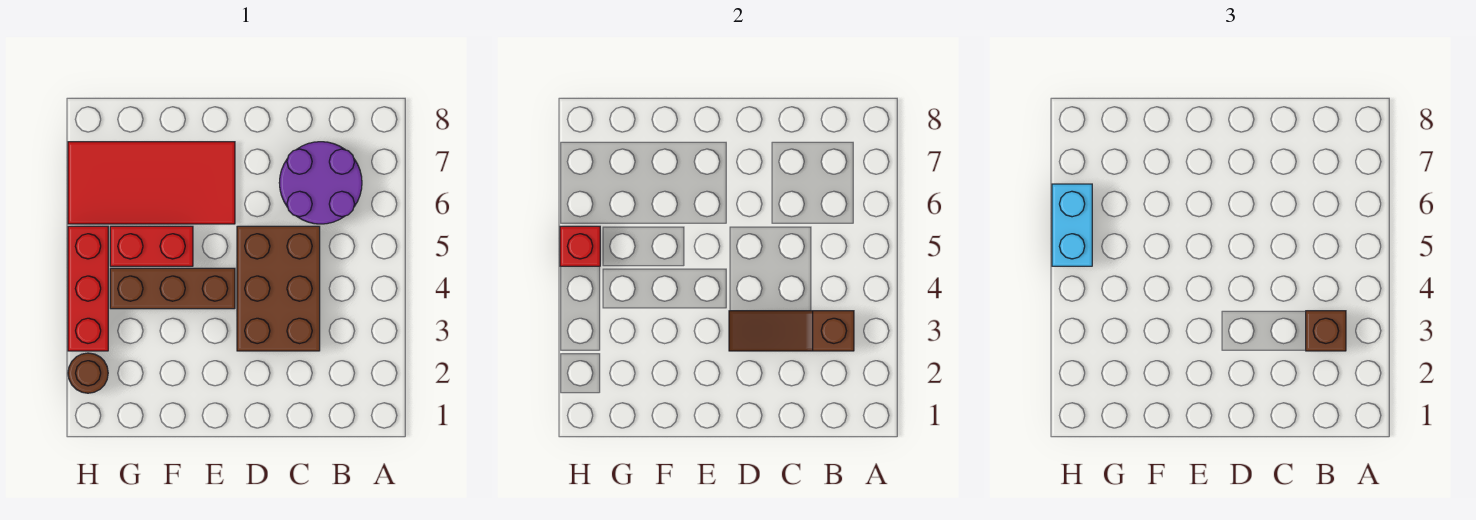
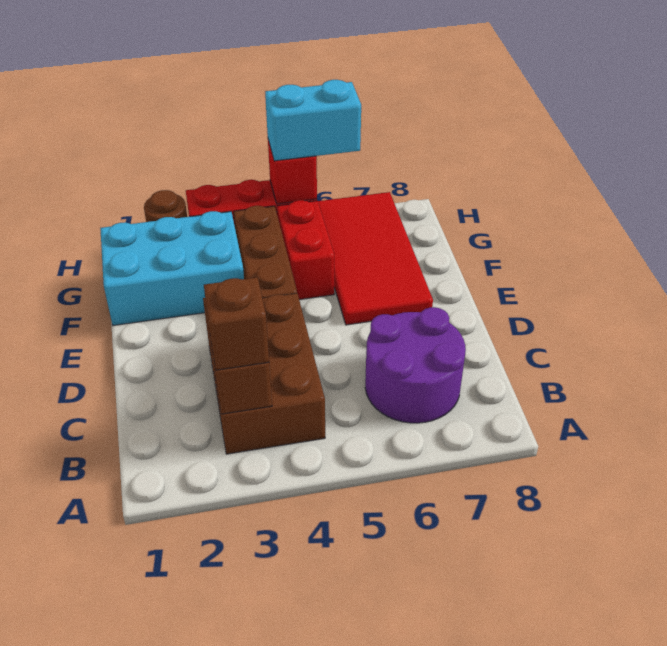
brown brick C3:D5 level 1 -> brown brick B3:D4 level 1
none -> cyan brick F1:G3 level 1

